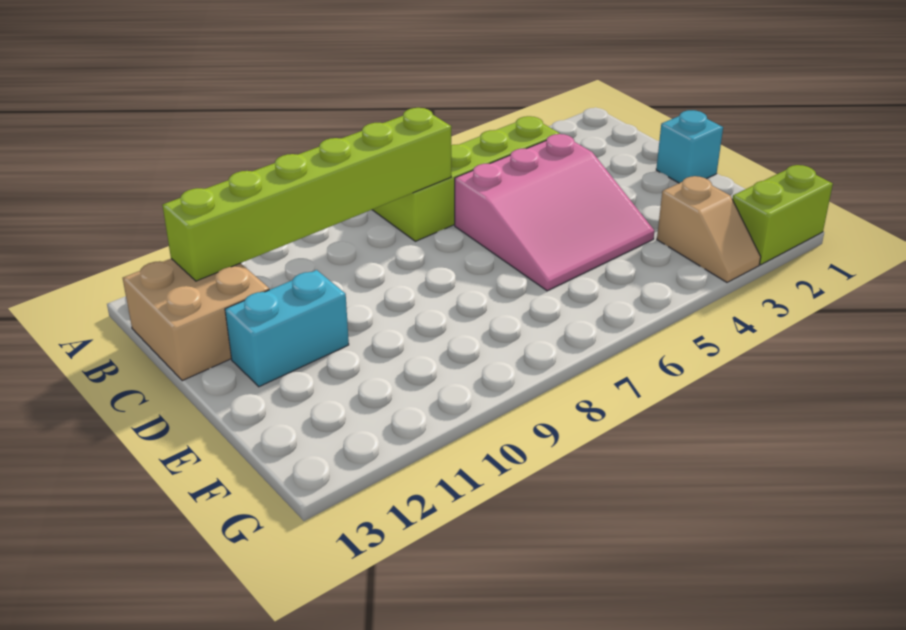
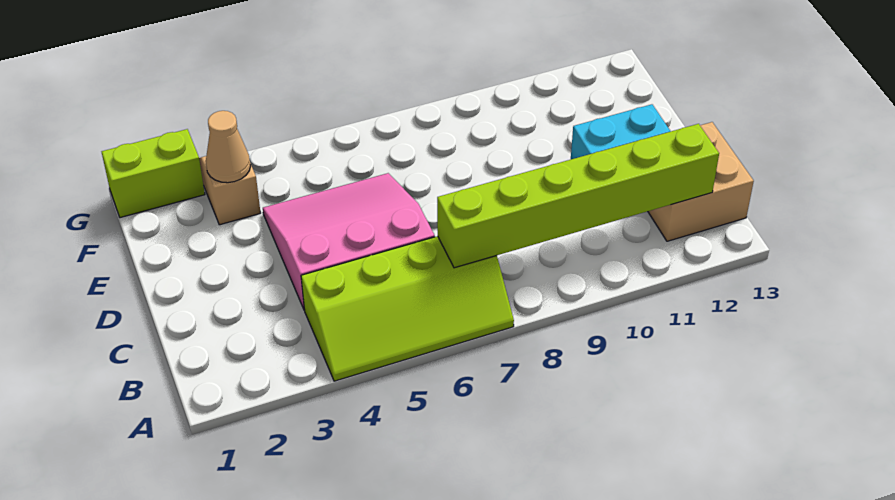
cyan brick D1 level 1 -> none
none -> tan cone F3 level 2

